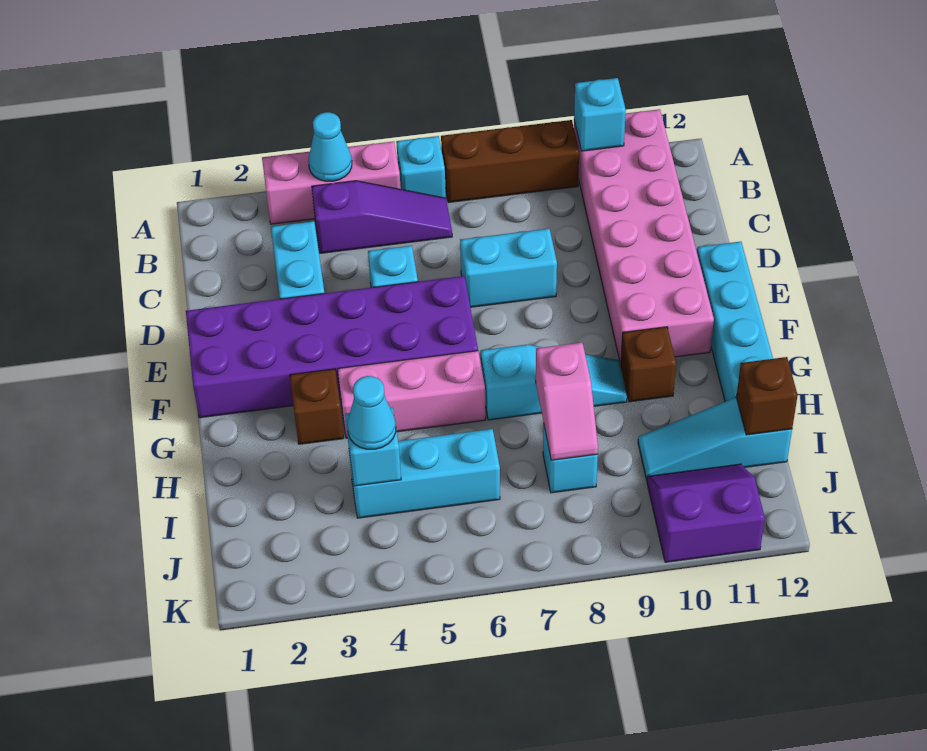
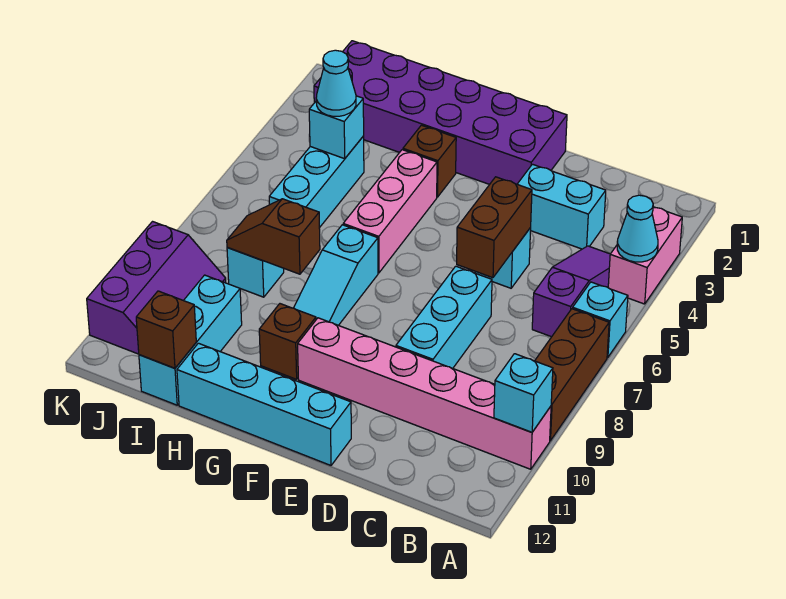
pink brick A3:A5 level 1 -> pink brick A3:A4 level 1
pink brick A10:F11 level 1 -> pink brick A10:F10 level 1
purple slope B4:B6 level 1 top 4 -> purple slope B4:B6 level 1 top 6
none -> brown brick D5:D6 level 2
cyan brick D7:D8 level 1 -> cyan brick D7:D9 level 1
purple brick E1:F6 level 1 -> purple brick E1:J2 level 1
pink slope H8:I8 level 2 top H -> brown slope H8:I8 level 2 top H
cyan slope I10:I12 level 1 top 12 -> cyan brick I10:I12 level 1
purple slope J10:K11 level 1 top K -> purple slope J9:K11 level 1 top K

